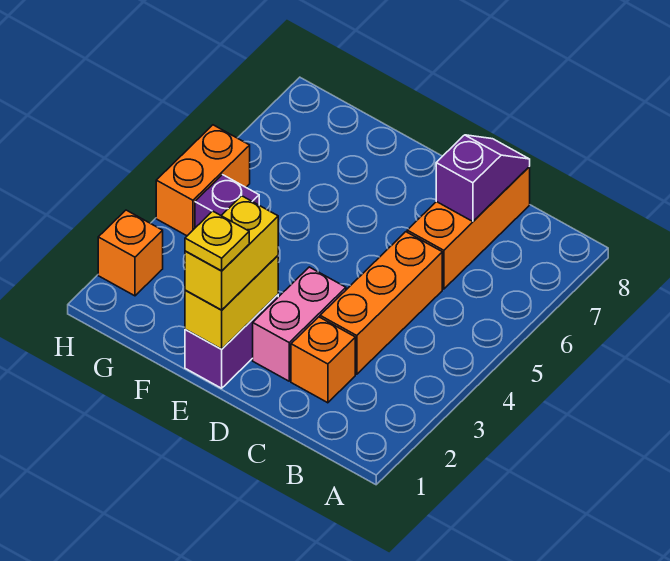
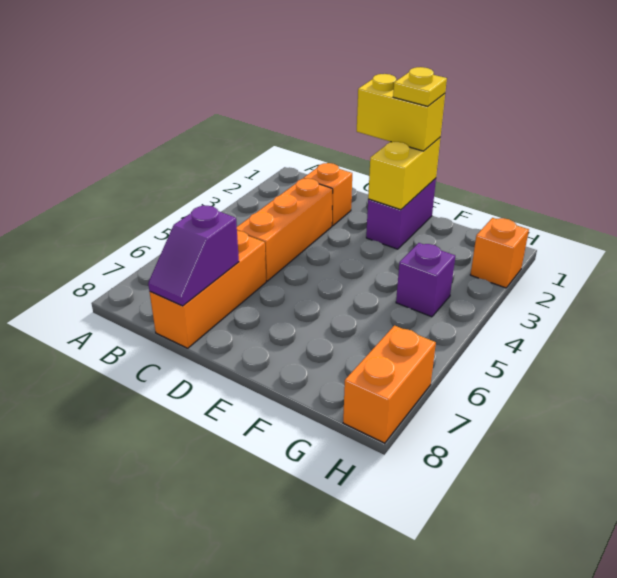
pink brick D2:D3 level 1 -> none
yellow brick E1:E2 level 3 -> yellow brick D1:E1 level 3
orange brick H4:H5 level 1 -> orange brick H7:H8 level 1

